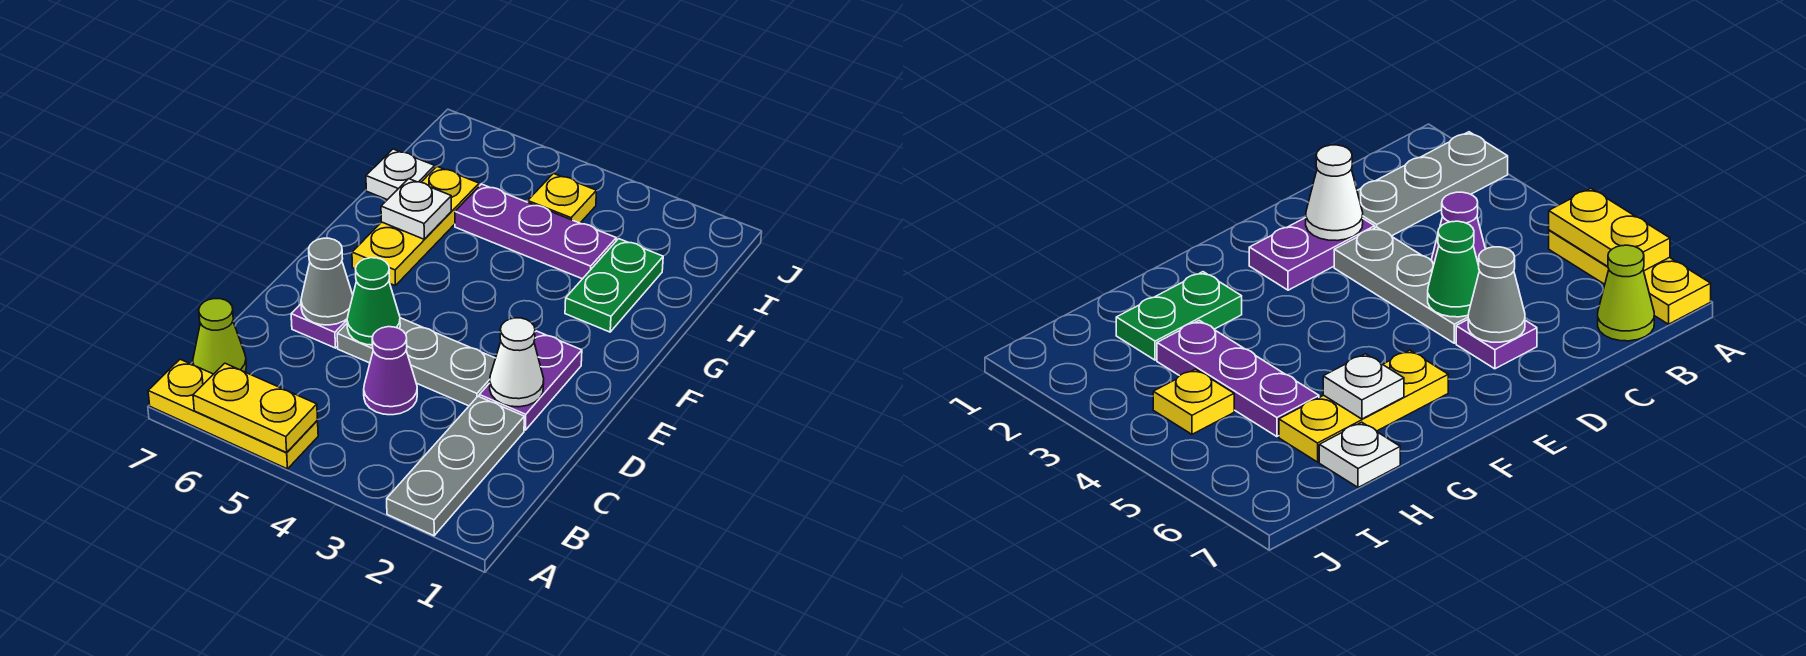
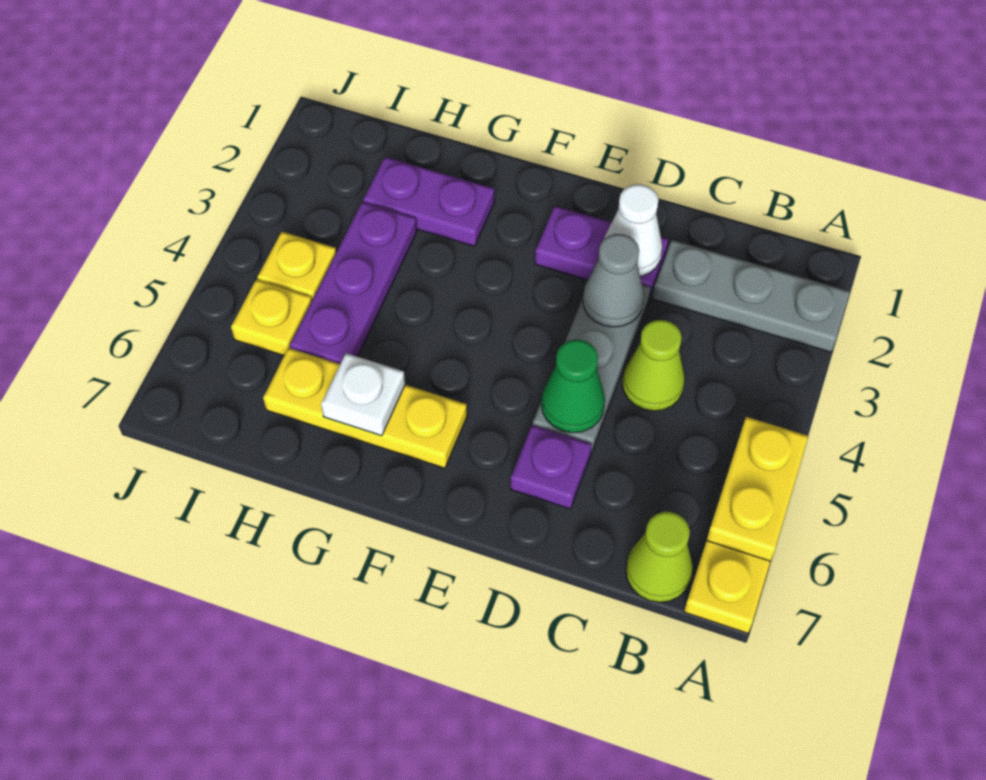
purple cone C4 level 1 -> lime cone C4 level 1
grey cone D6 level 2 -> grey cone D3 level 2
green plate G2:H2 level 1 -> purple plate G2:H2 level 1
white plate H7 level 1 -> none
none -> yellow plate I5 level 1

